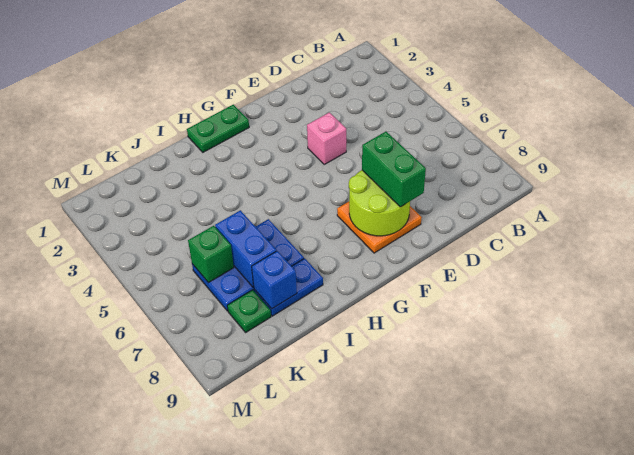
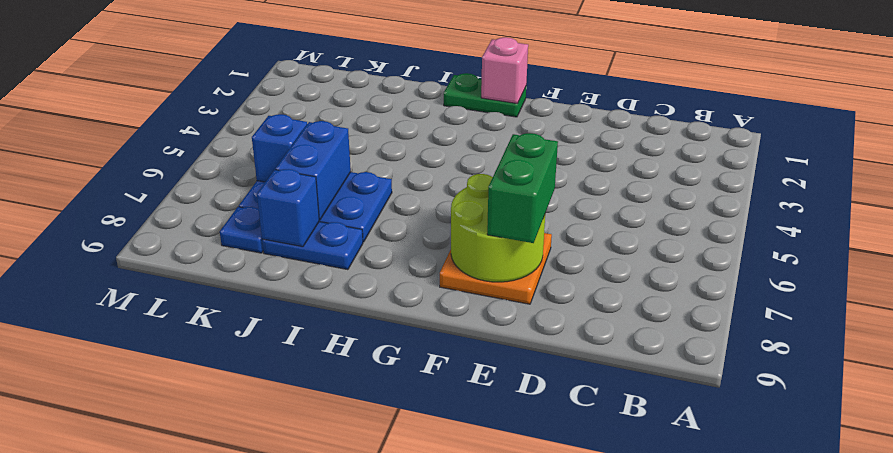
pink brick E4 level 1 -> pink brick G1 level 2
green brick K6 level 2 -> blue brick K6 level 2
green plate K8 level 1 -> blue plate K8 level 1

